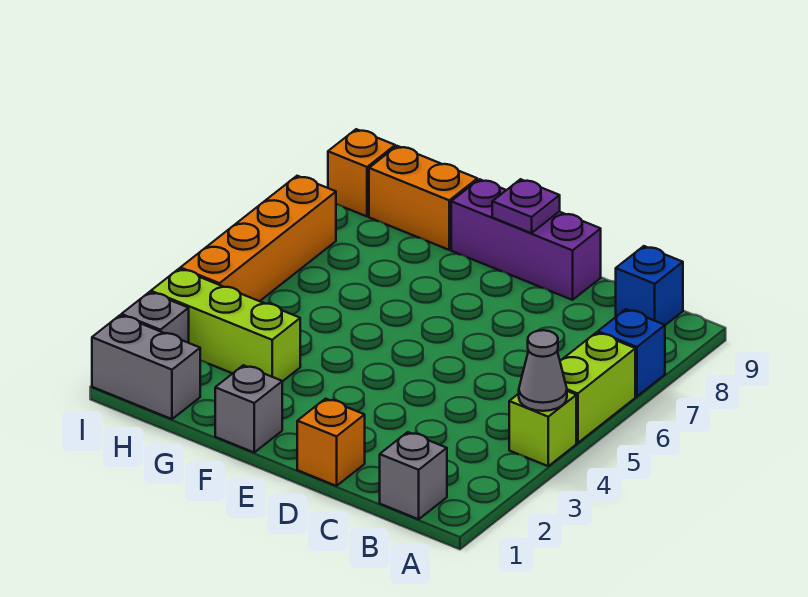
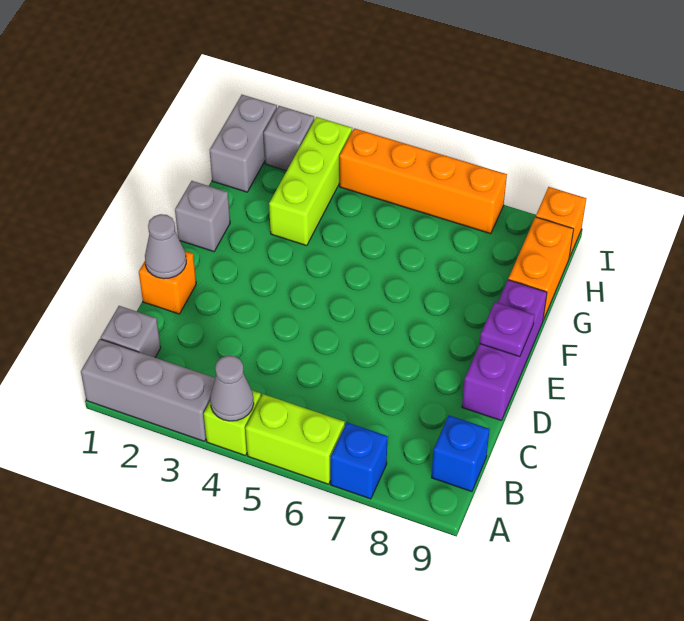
none -> grey brick A1:A3 level 1
none -> grey cone D1 level 2

